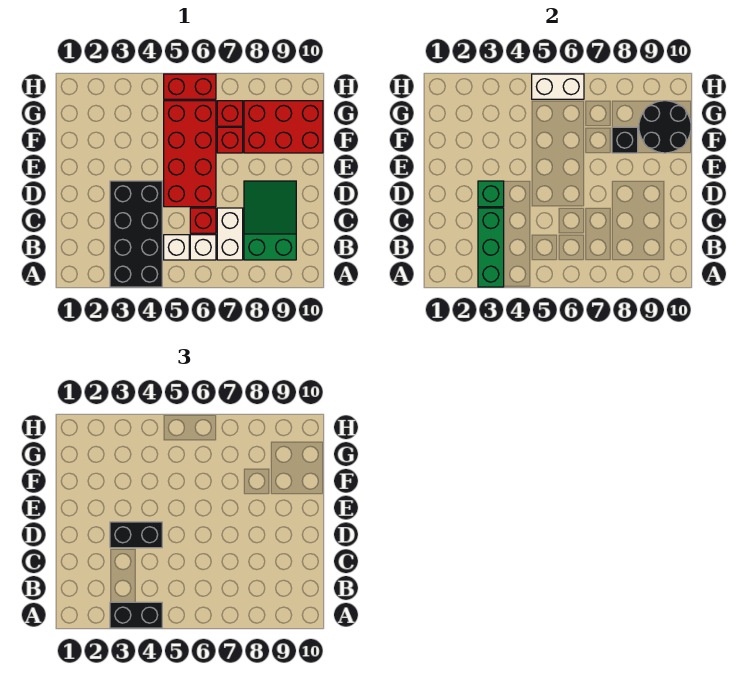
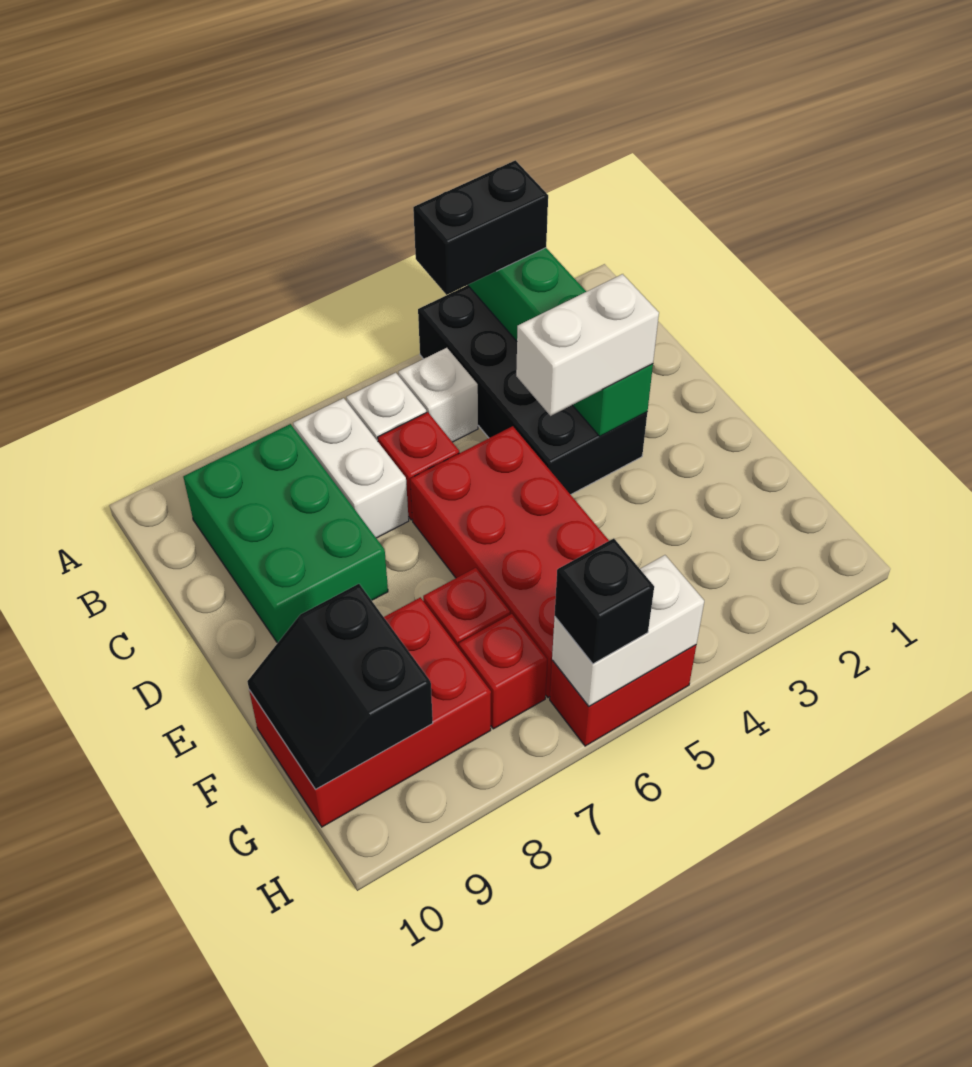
green slope B8:D9 level 1 top B -> green brick B8:D9 level 1
black brick D3:D4 level 3 -> white brick D3:D4 level 3
black brick F8 level 2 -> black brick H6 level 3
black round brick F9:G10 level 2 -> black slope F9:G10 level 2 top 9

